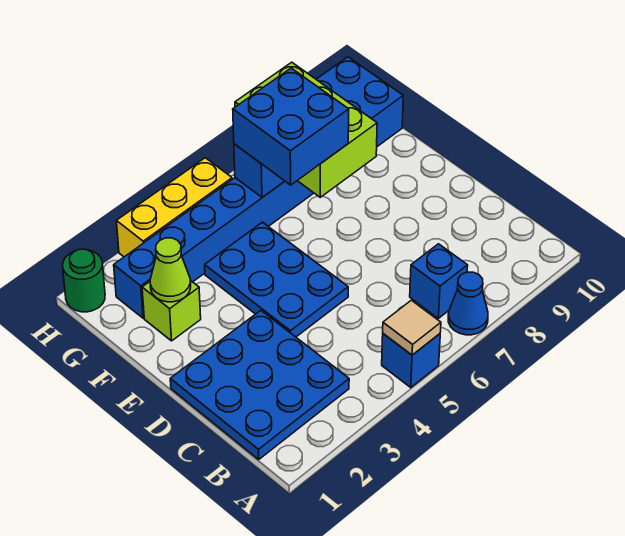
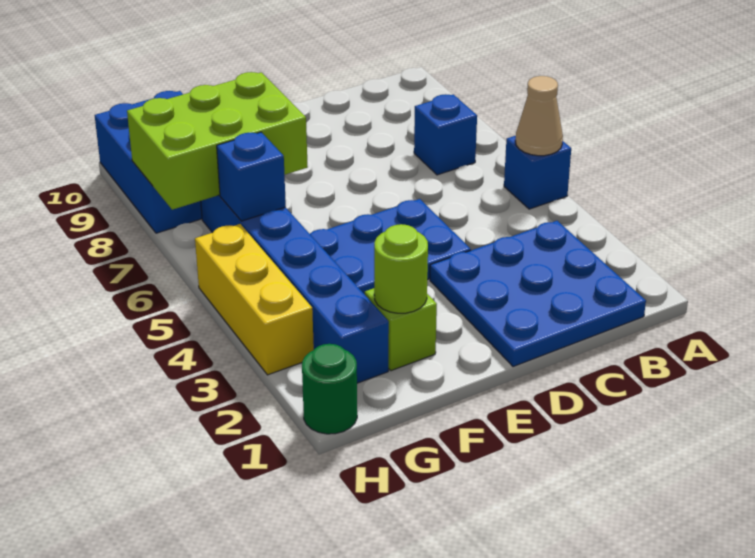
tan tile A5 level 2 -> tan cone A5 level 2
blue cone A7 level 1 -> none
lime cone F2 level 2 -> lime round brick F2 level 2
blue brick F6:G7 level 3 -> none

